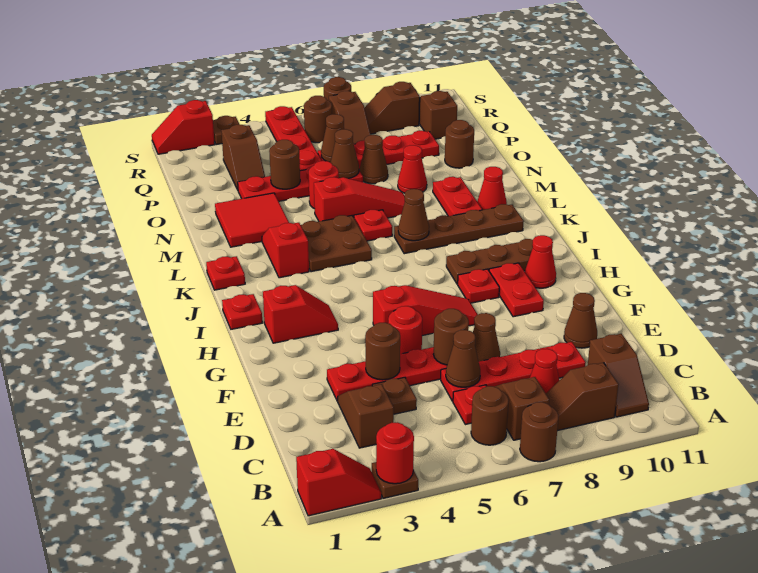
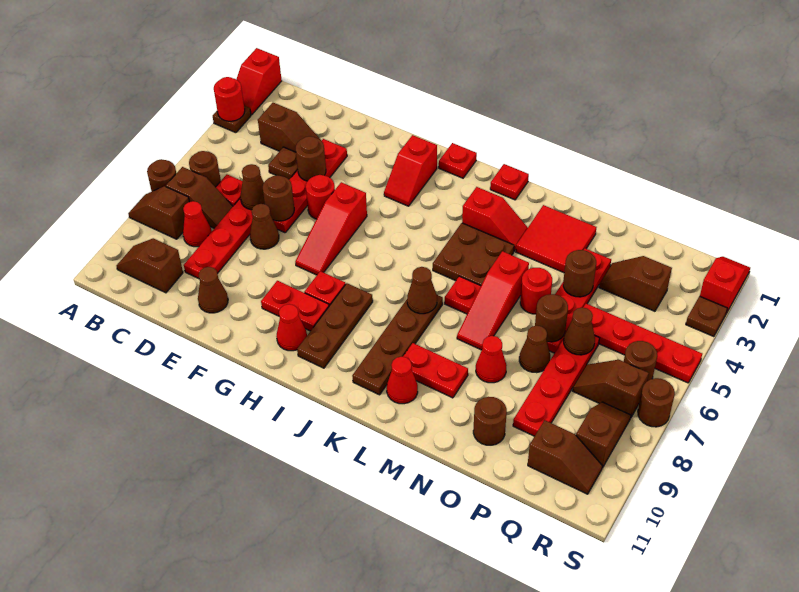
brown slope B8:B9 level 1 top 9 -> brown slope A8:B8 level 1 top B
brown cone O6 level 2 -> brown round brick O6 level 2

